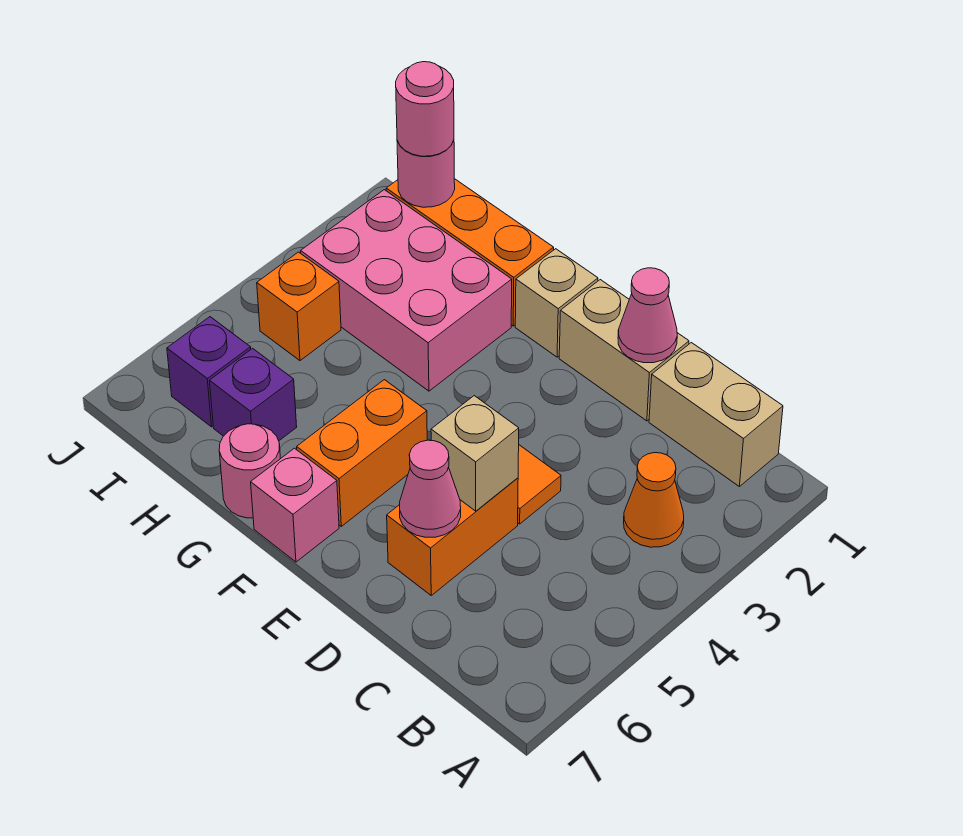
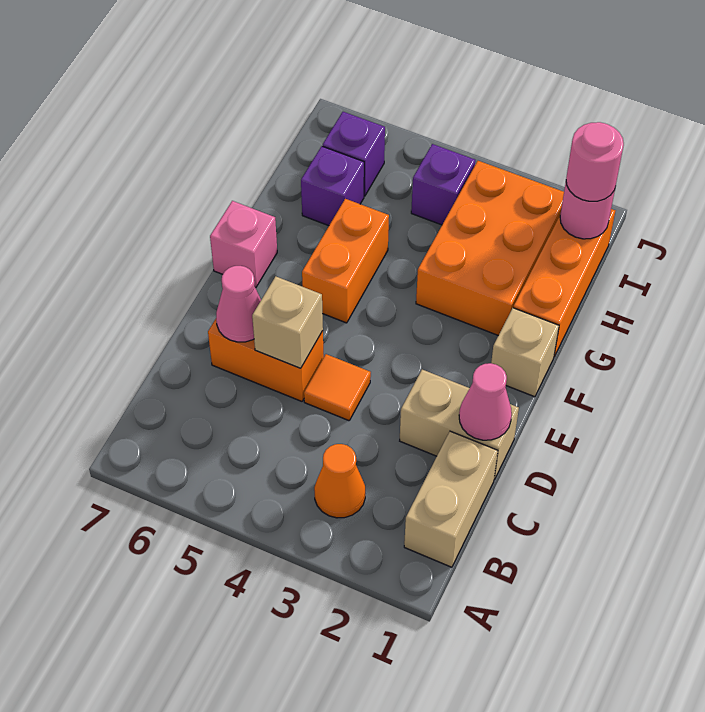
tan brick D1:E1 level 1 -> tan brick D1:D2 level 1
orange brick F5:F6 level 1 -> orange brick F5:G5 level 1
pink brick G2:I3 level 1 -> orange brick G2:I3 level 1
pink round brick G7 level 1 -> none
orange brick I4 level 1 -> purple brick I4 level 1

